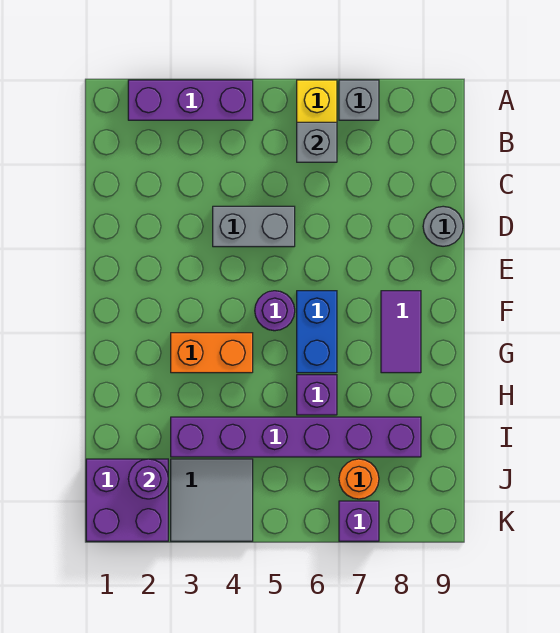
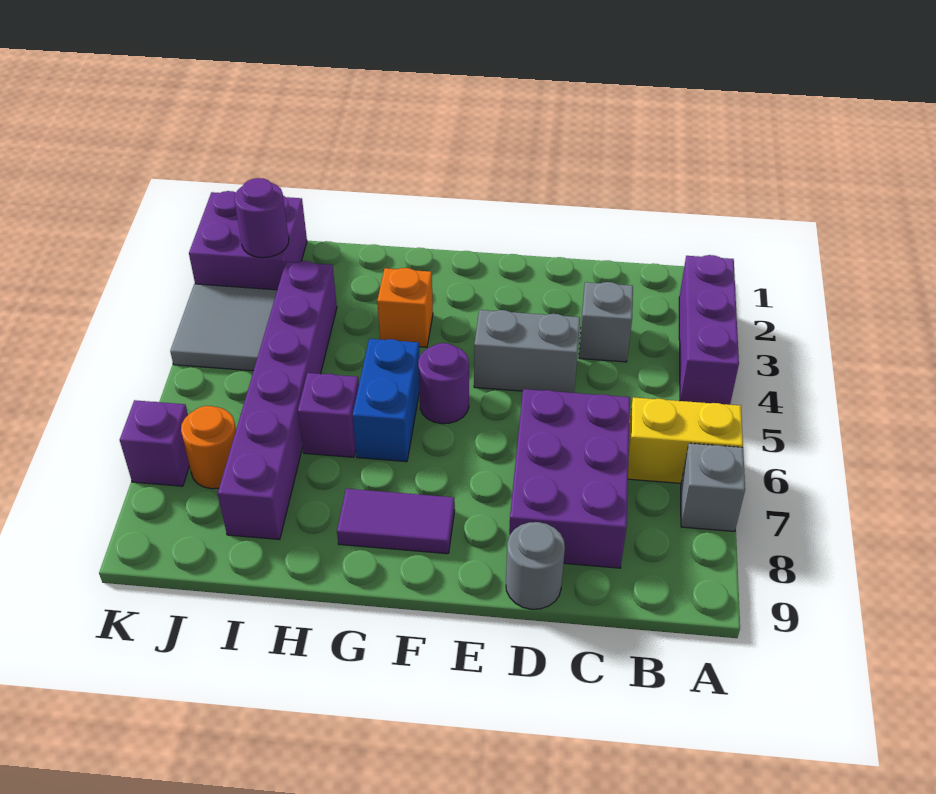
grey brick B6 level 2 -> grey brick C3 level 1
none -> purple brick C6:D8 level 1
grey brick D4:D5 level 1 -> grey brick D4:E4 level 1
blue brick F6:G6 level 1 -> blue brick G5:G6 level 1
orange brick G3:G4 level 1 -> orange brick G3 level 1

